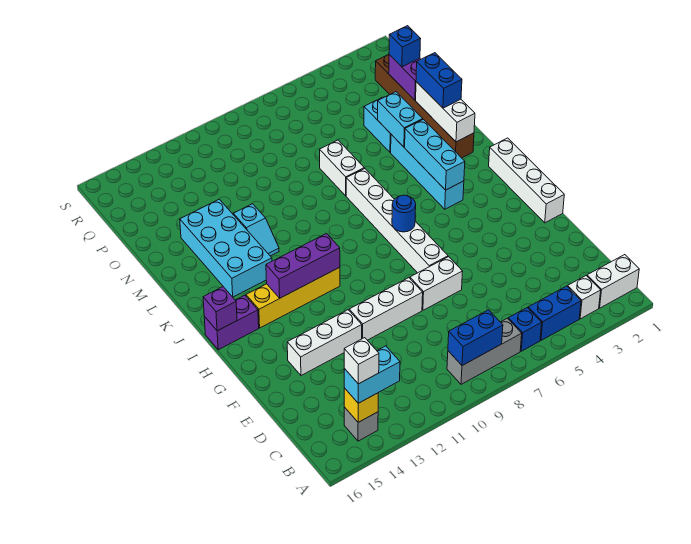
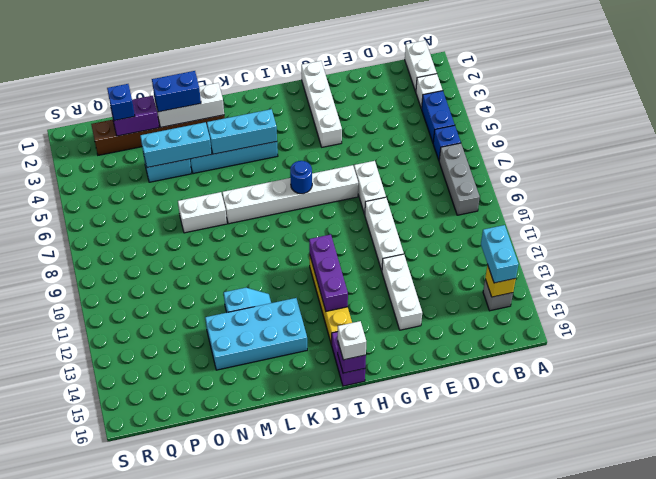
blue brick B8:B9 level 2 -> none
white brick B14 level 4 -> white brick I16 level 3
white brick G1:J1 level 1 -> white brick G1:G4 level 1
cyan brick M4:N4 level 2 -> cyan brick M4:O4 level 2

